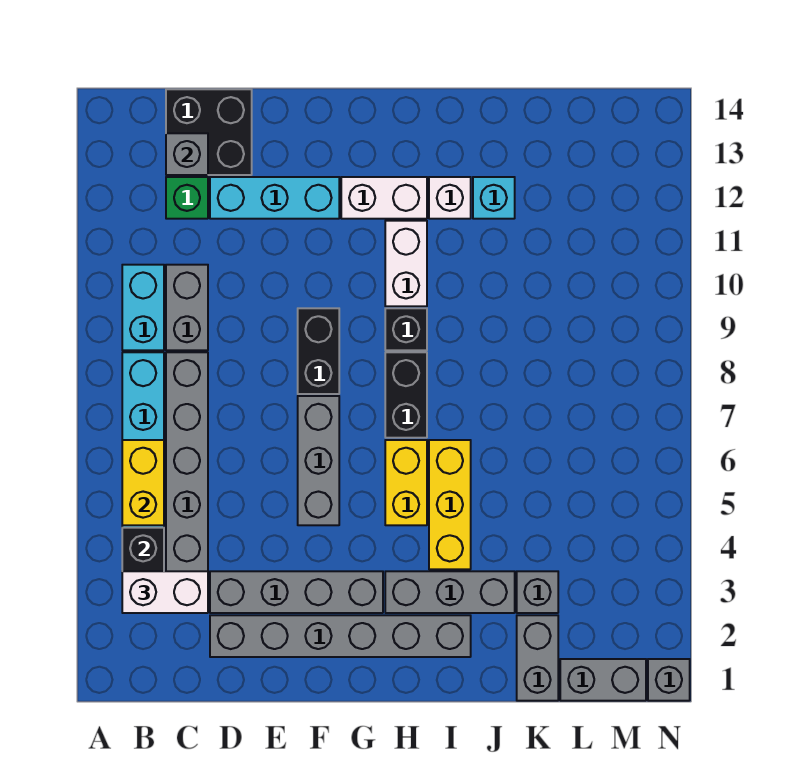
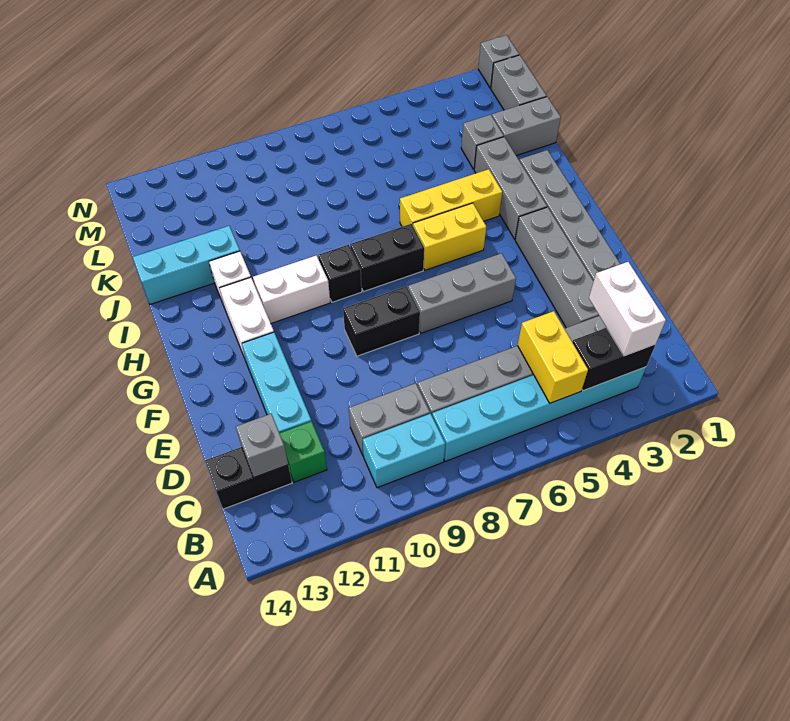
yellow brick B5:B6 level 2 -> yellow brick B5:C5 level 2
black brick C13:D14 level 1 -> black brick C13:C14 level 1
cyan brick J12 level 1 -> cyan brick J12:J14 level 1

